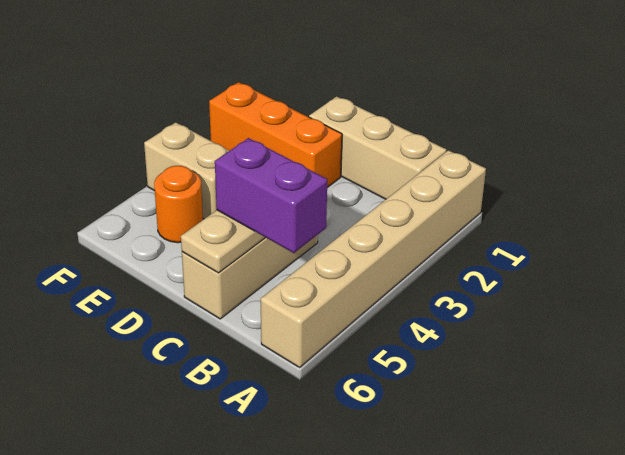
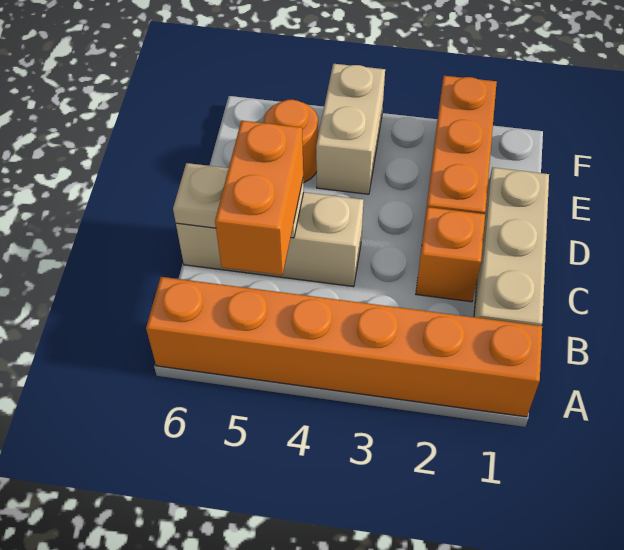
tan brick A1:A6 level 1 -> orange brick A1:A6 level 1
purple brick B5:C5 level 3 -> orange brick B5:C5 level 3
none -> orange brick C2 level 1

